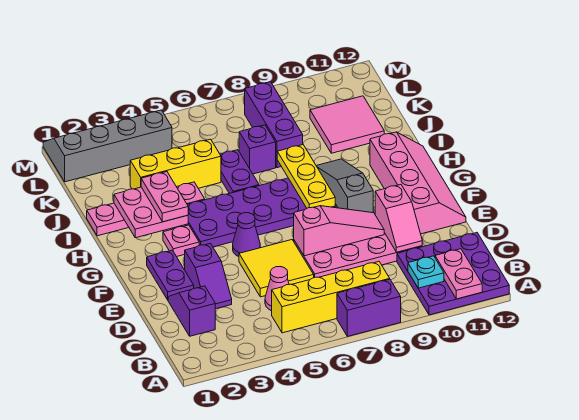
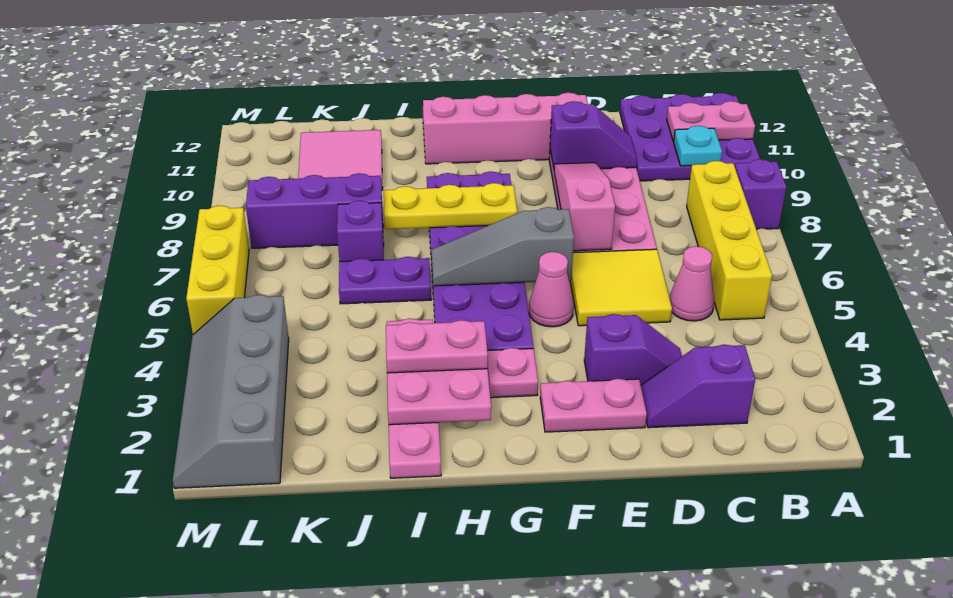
purple brick A7:A8 level 1 -> purple brick A8 level 1
pink slope D10:E10 level 2 top E -> purple slope D10:E10 level 2 top E
purple plate E2:F2 level 1 -> pink plate E2:F2 level 1
purple cone F5 level 1 -> pink cone F5 level 1
grey slope F9:H9 level 2 top F -> grey slope F6:H6 level 2 top F
yellow brick J3:J5 level 1 -> yellow brick M5:M7 level 1

